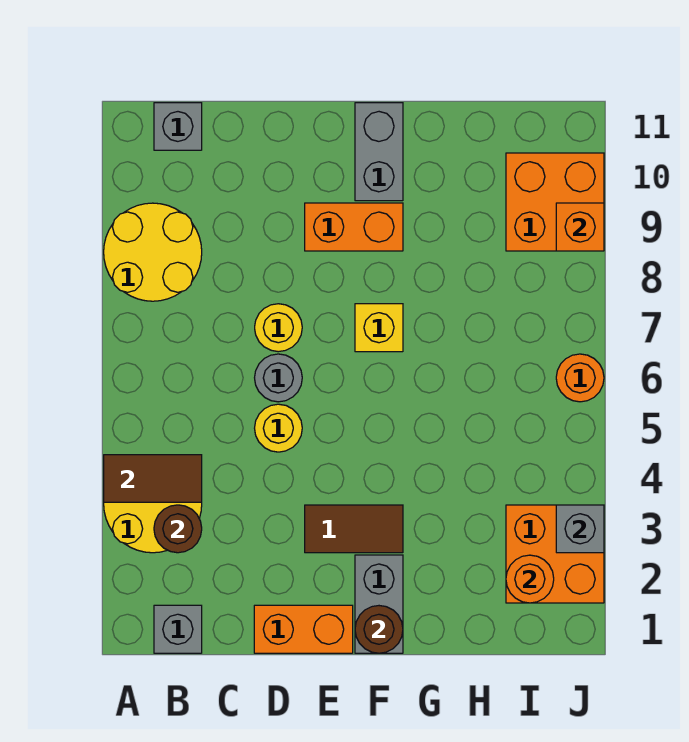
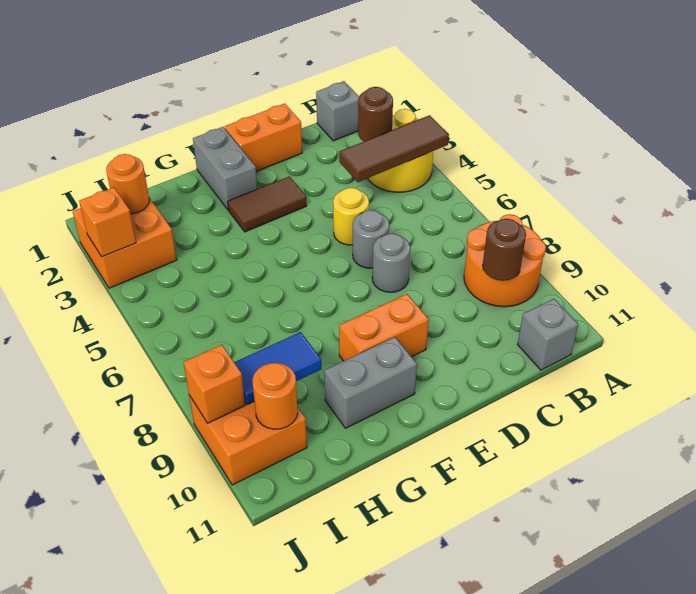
brown tile A4:B4 level 2 -> brown tile A4:C4 level 2
yellow round brick A8:B9 level 1 -> orange round brick A8:B9 level 1
yellow round brick D7 level 1 -> grey round brick D7 level 1
brown round brick F1 level 2 -> brown round brick B9 level 2
yellow brick F7 level 1 -> none
grey brick F10:F11 level 1 -> grey brick F10:G10 level 1
none -> blue tile H9:I9 level 2
grey brick J3 level 2 -> orange brick J3 level 2
orange round brick J6 level 1 -> orange round brick I10 level 2

